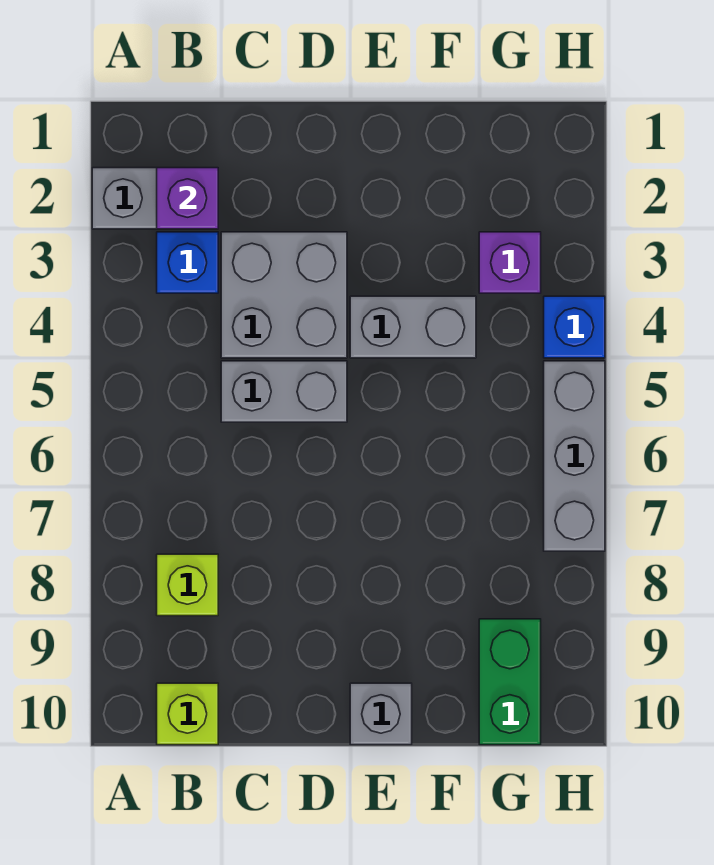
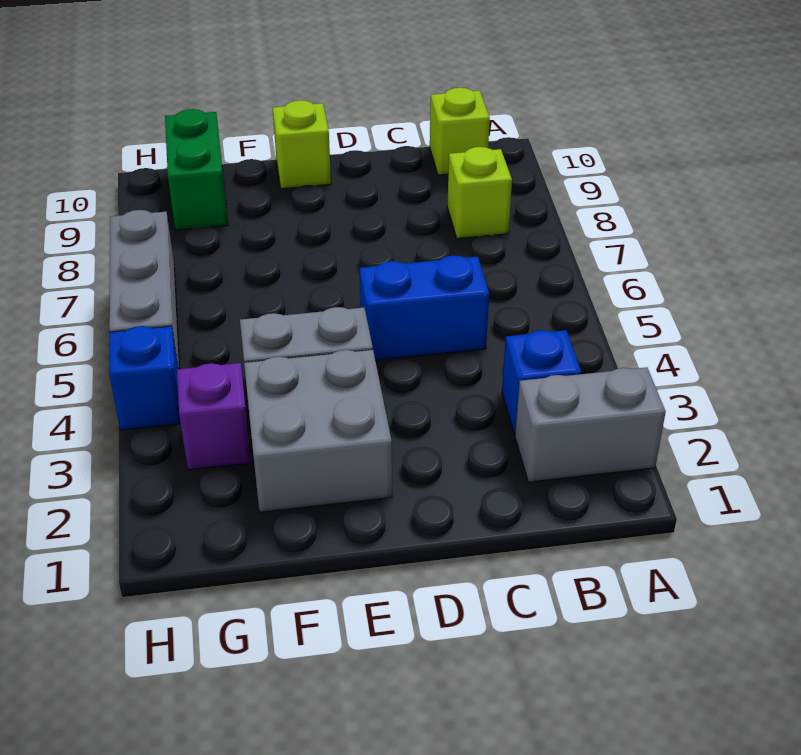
purple brick B2 level 2 -> none
grey brick C3:D4 level 1 -> grey brick E2:F3 level 1
grey brick C5:D5 level 1 -> blue brick C5:D5 level 1
grey brick E10 level 1 -> lime brick E10 level 1

